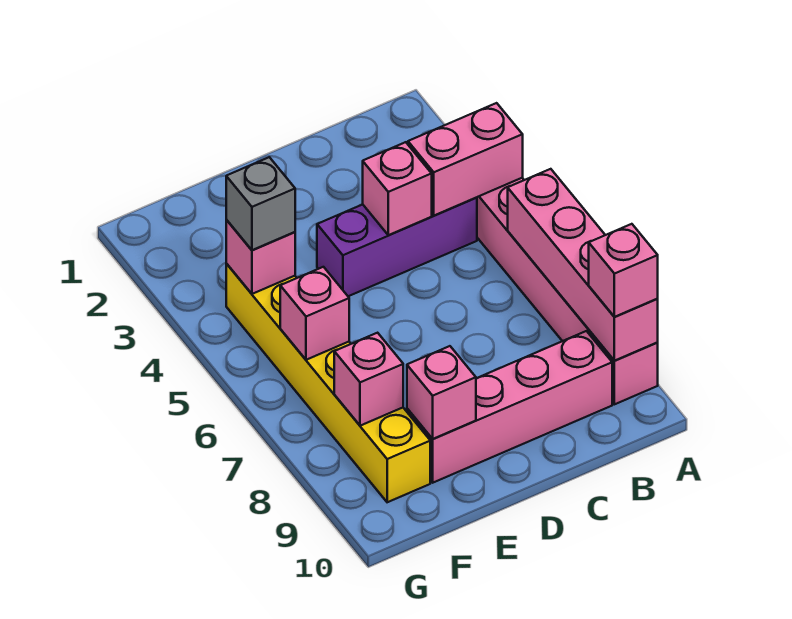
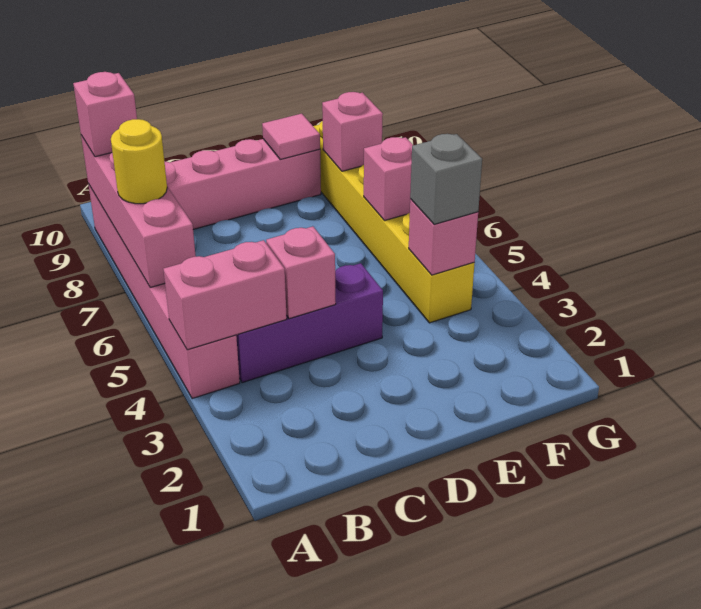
none -> yellow round brick A7 level 3
pink brick E9 level 2 -> pink tile E9 level 2

